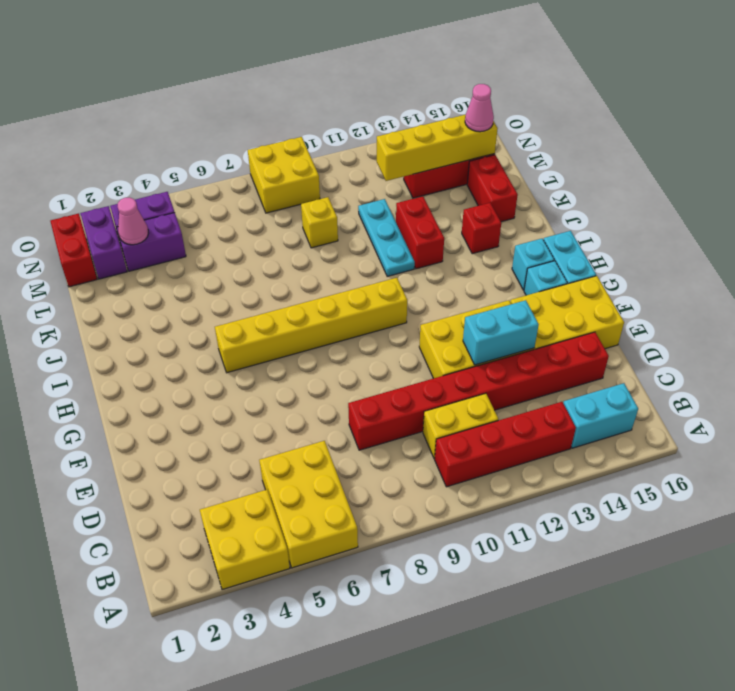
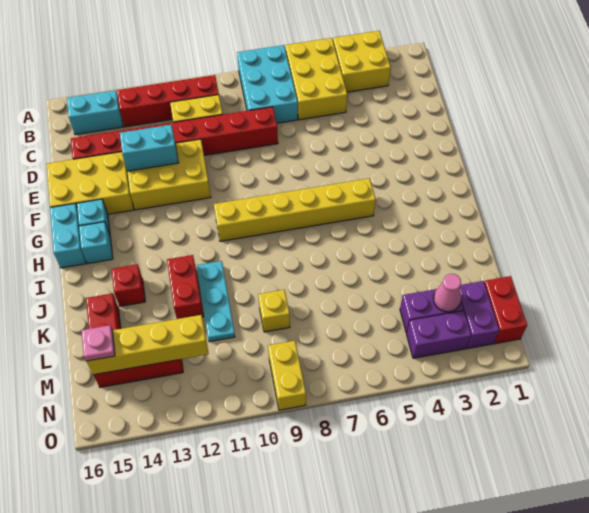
none -> cyan brick A7:C8 level 1
pink cone M15 level 3 -> pink plate M15 level 3
yellow brick N8:O9 level 1 -> yellow brick N9:O9 level 1

